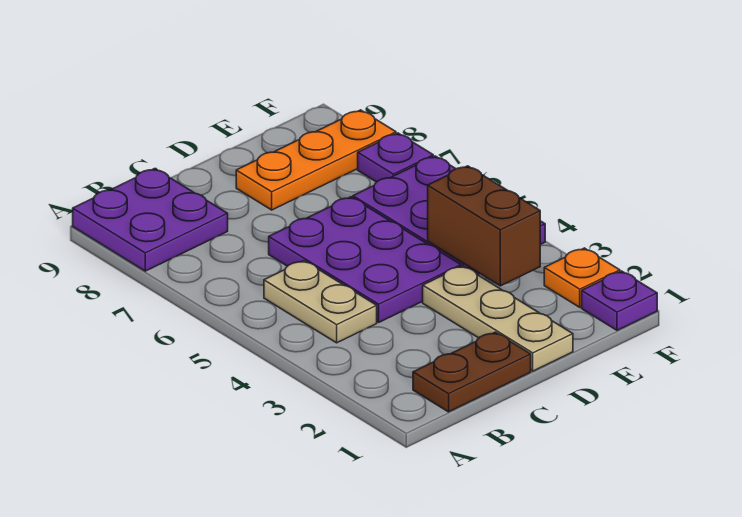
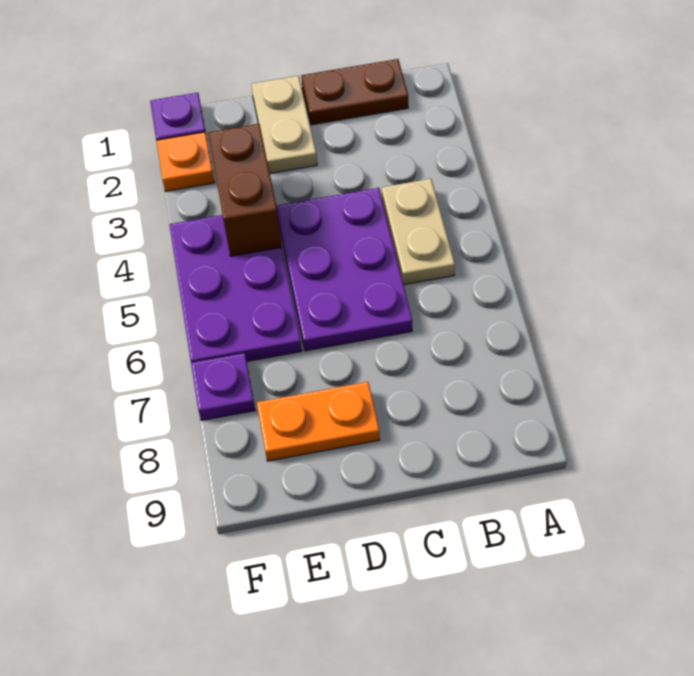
purple plate A8:B9 level 1 -> none
tan plate D1:D3 level 1 -> tan plate D1:D2 level 1
orange plate D8:F8 level 1 -> orange plate D8:E8 level 1

